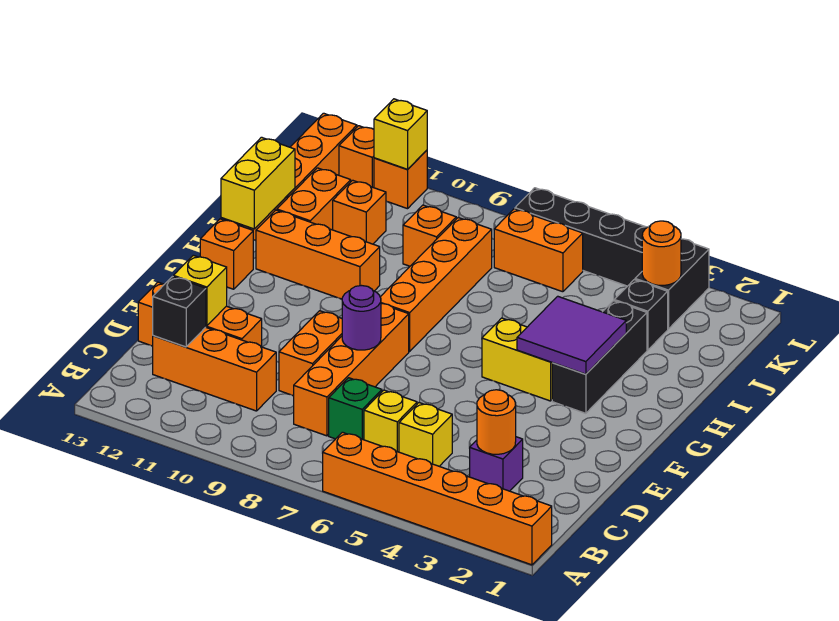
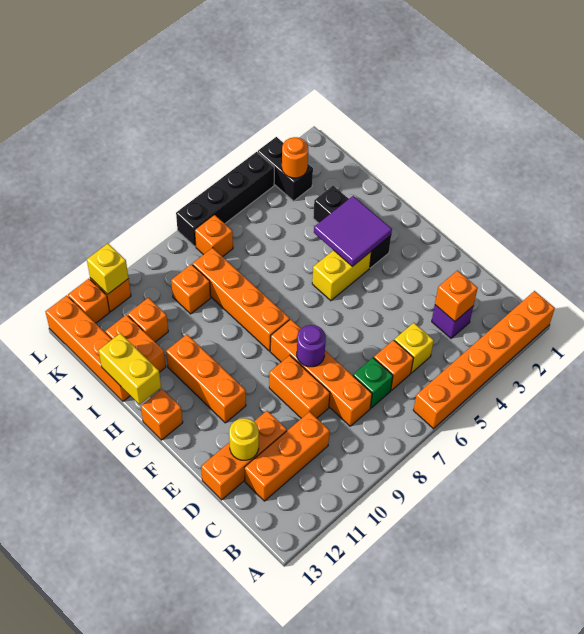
orange round brick C3 level 2 -> orange brick C3 level 2
yellow brick C6 level 1 -> orange brick C6 level 1
black brick C12 level 2 -> none
yellow brick D12 level 2 -> yellow round brick D12 level 2
orange brick H10:H12 level 1 -> orange brick F11:H11 level 1
black brick J3 level 1 -> none
orange brick K6:K7 level 1 -> orange brick K7 level 1

